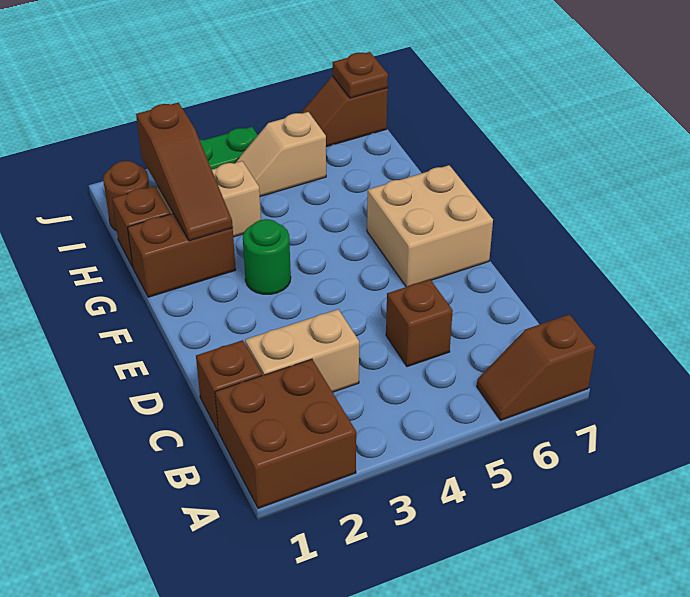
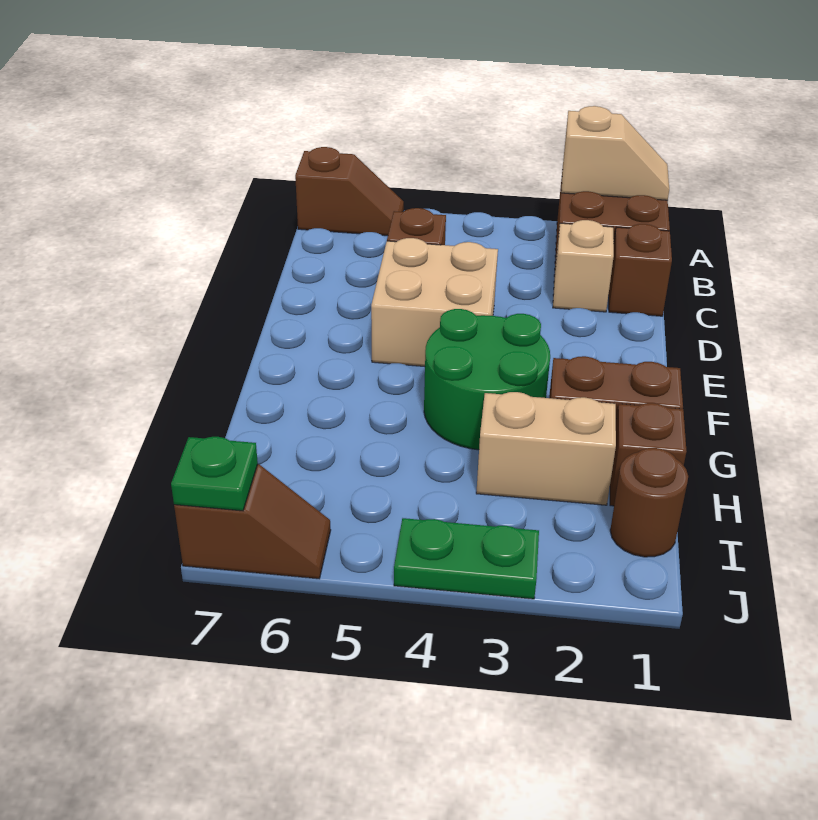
tan brick C2:C3 level 1 -> tan brick C2 level 1
tan brick E6:F7 level 1 -> tan brick D4:E5 level 1
green round brick F3 level 1 -> green round brick F3:G4 level 1
brown slope G2:I2 level 2 top I -> none
tan slope I4:I5 level 1 top 5 -> tan slope A1:A2 level 2 top 2
brown plate J7 level 2 -> green plate J7 level 2

